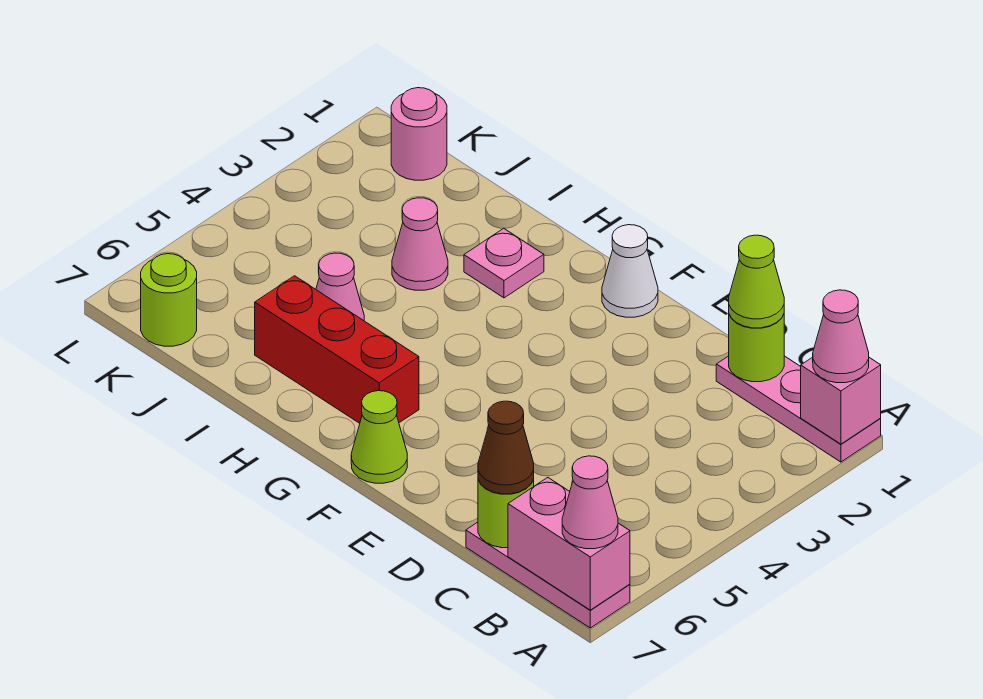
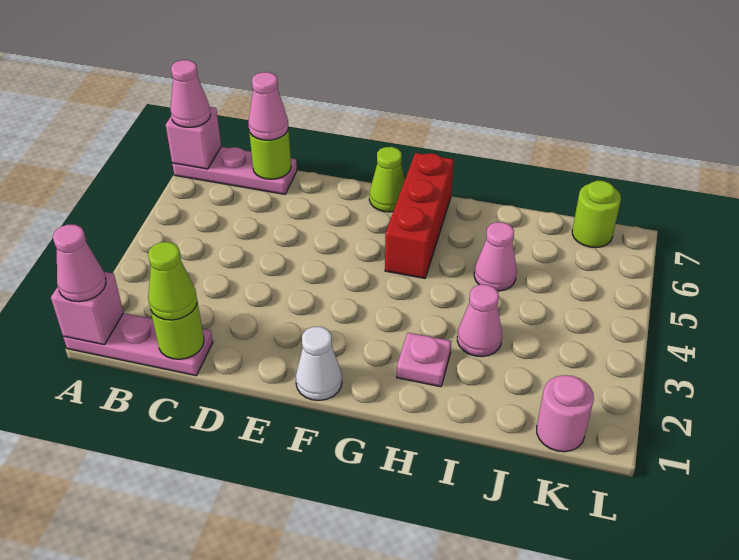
pink brick A7:B7 level 2 -> pink brick A7 level 2
brown cone C7 level 3 -> pink cone C7 level 3
red brick G6:I6 level 1 -> red brick G5:G7 level 1

